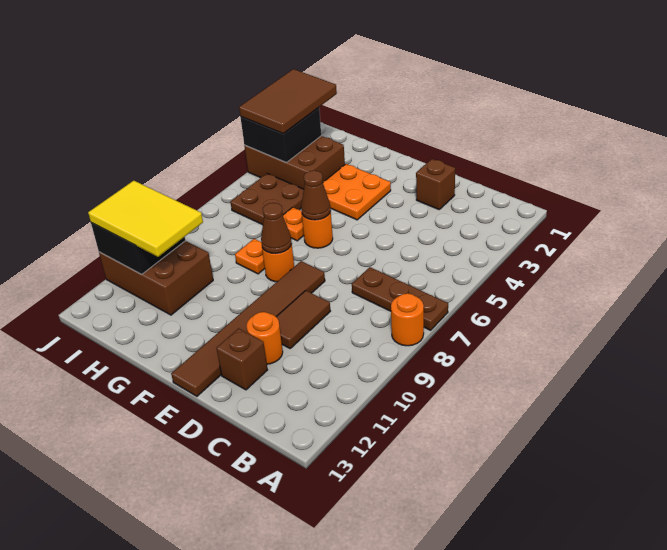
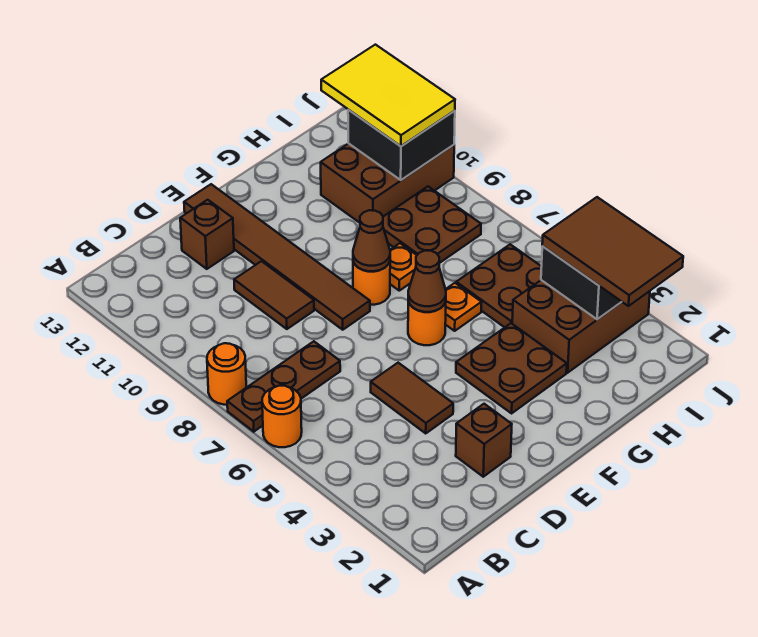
none -> brown tile D4:D5 level 1
orange round brick D11 level 1 -> orange round brick A6 level 1
orange plate F3:G4 level 1 -> brown plate F3:G4 level 1
none -> brown plate H8:I9 level 1
yellow tile H10:J11 level 3 -> yellow tile I10:J12 level 3

